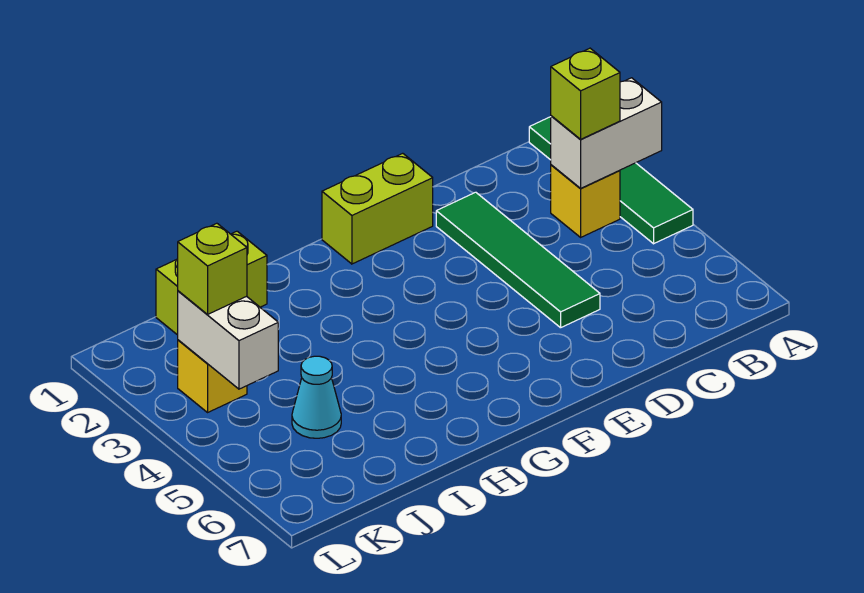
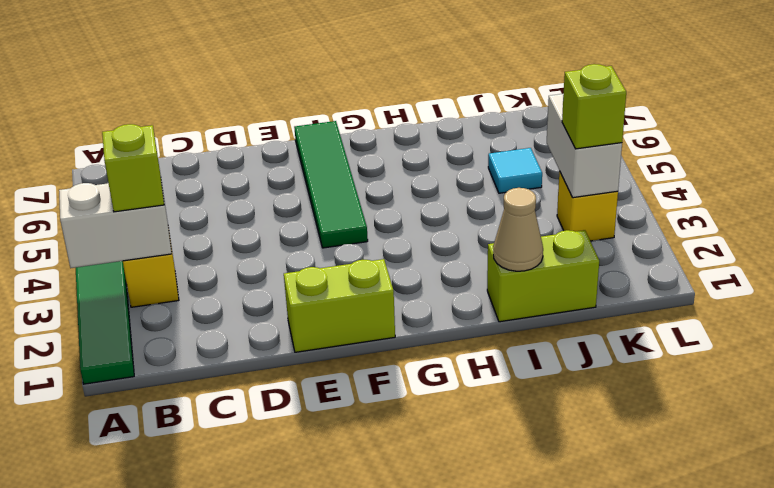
green tile D2:D5 level 1 -> green tile F4:F7 level 1
none -> tan cone I1 level 2
cyan cone J5 level 1 -> cyan tile J5 level 1

